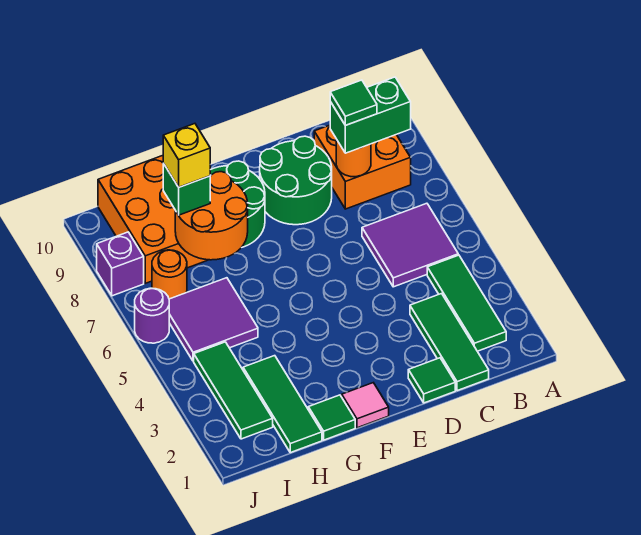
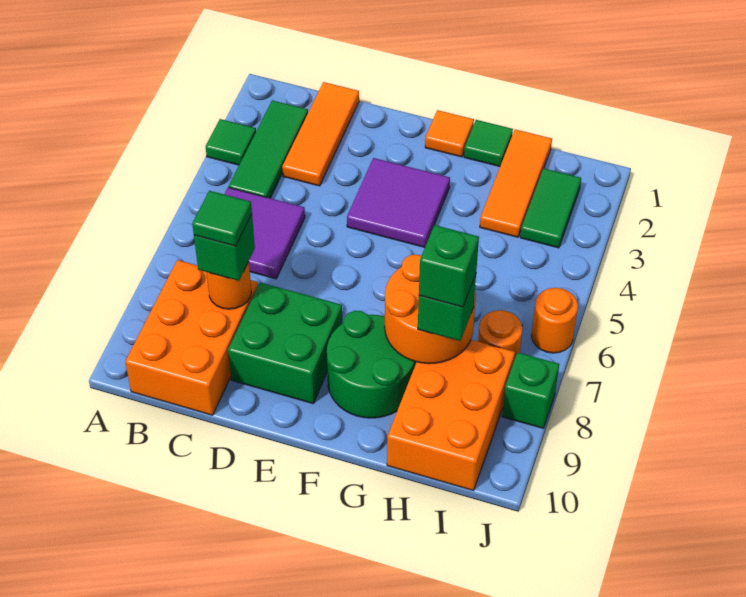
orange brick B8:C9 level 1 -> orange brick B8:C10 level 1
green brick B8:C8 level 3 -> green brick C8 level 3
green tile C1:C3 level 1 -> orange tile C1:C3 level 1
green tile D1 level 1 -> green tile A3 level 1
green round brick D8:E9 level 1 -> green brick D8:E9 level 1
pink tile F1 level 1 -> orange tile F1 level 1
green tile H1:H3 level 1 -> orange tile H1:H3 level 1
purple tile H5:I6 level 1 -> purple tile E3:F4 level 1
yellow brick H8 level 4 -> green brick H8 level 4
green tile I2:I4 level 1 -> green tile I2:I3 level 1
purple round brick J6 level 1 -> orange round brick J6 level 1
purple brick J8 level 1 -> green brick J8 level 1

